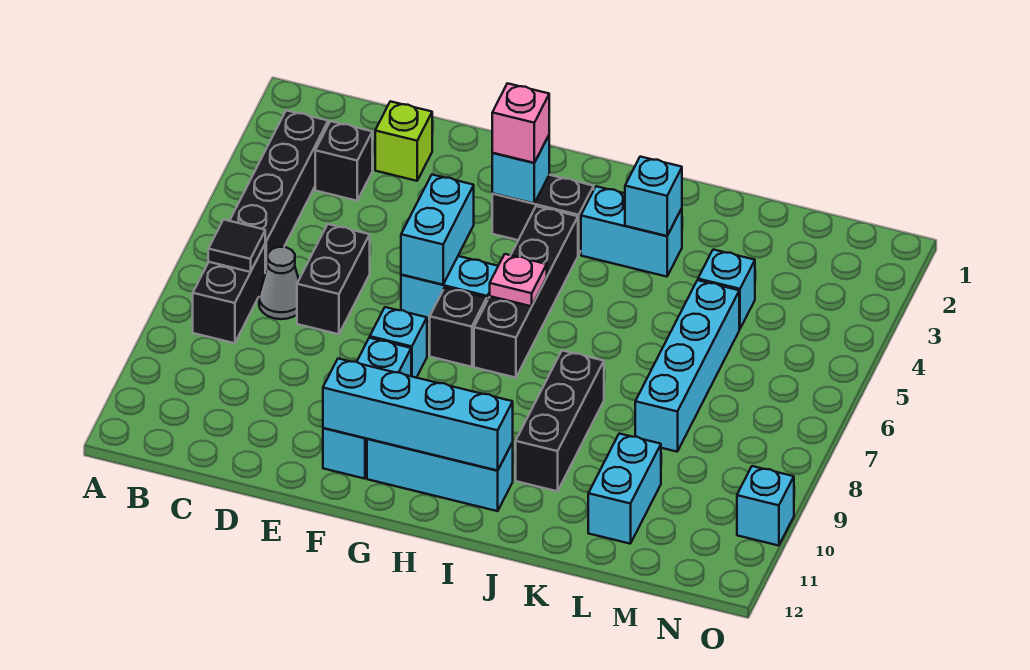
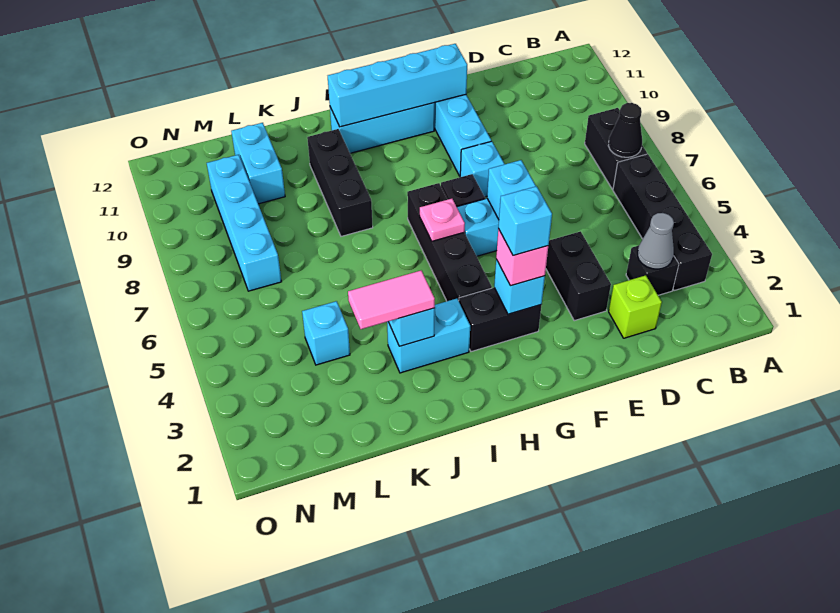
black tile B7 level 2 -> black cone B7 level 2
grey cone C7 level 1 -> grey cone C3 level 2
black brick D6:D7 level 1 -> black brick E3:E4 level 1
none -> pink tile J3:K3 level 3
cyan brick L5:L8 level 1 -> cyan brick M7:M10 level 1
cyan brick O10 level 1 -> cyan brick G3 level 4

